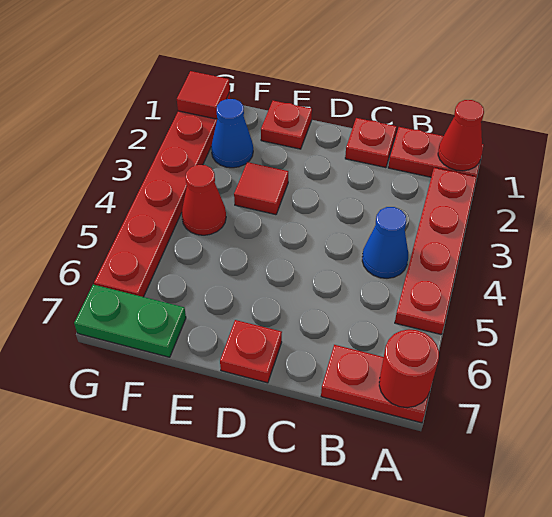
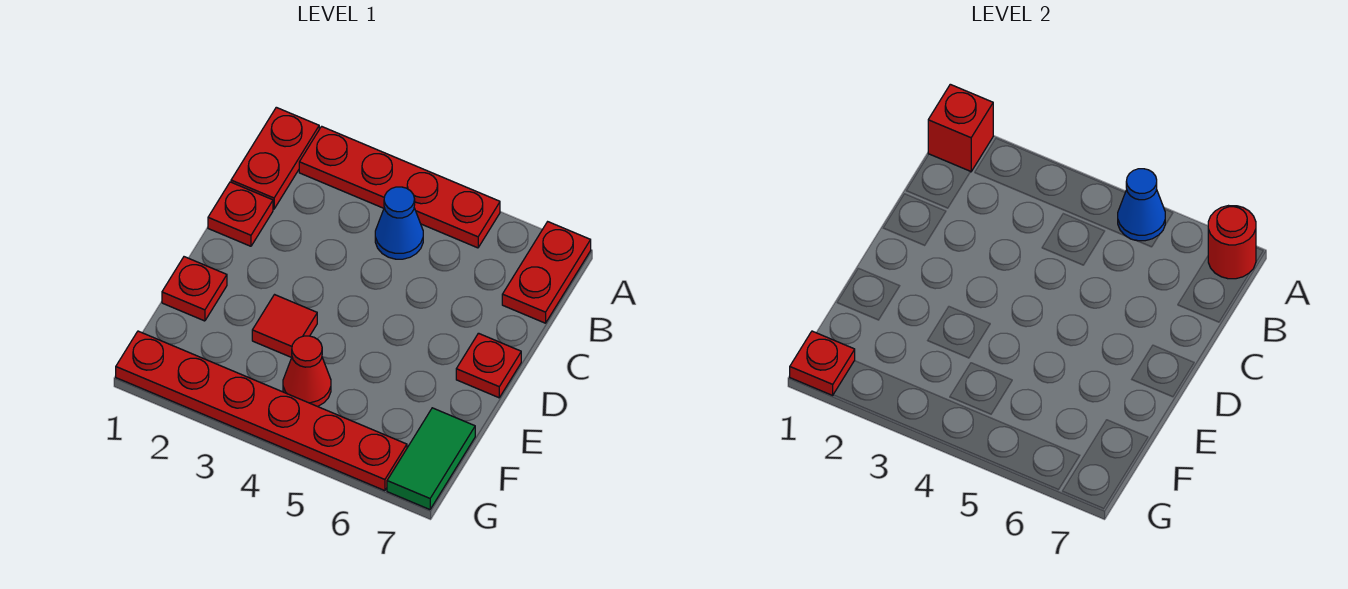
red cone A1 level 2 -> red brick A1 level 2
blue cone F2 level 1 -> blue cone A5 level 2
green plate F7:G7 level 1 -> green tile F7:G7 level 1
red tile G1 level 2 -> red plate G1 level 2

